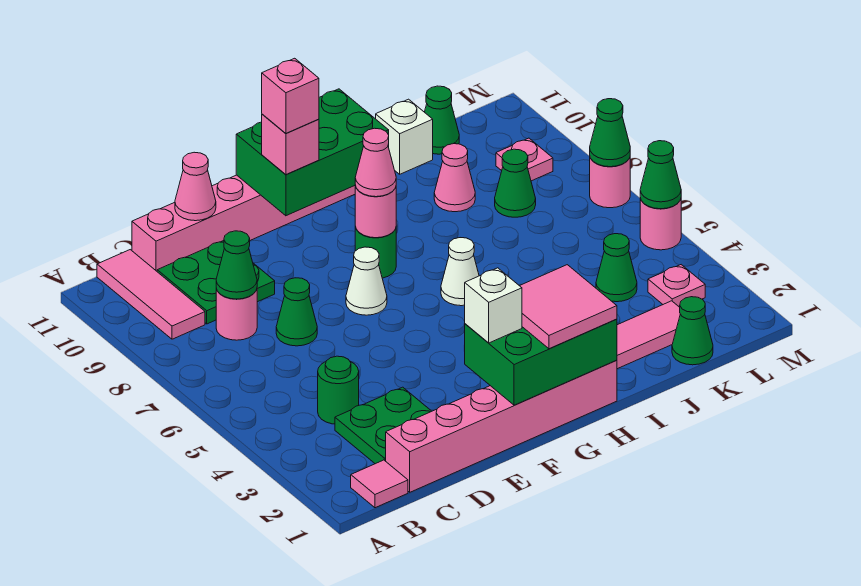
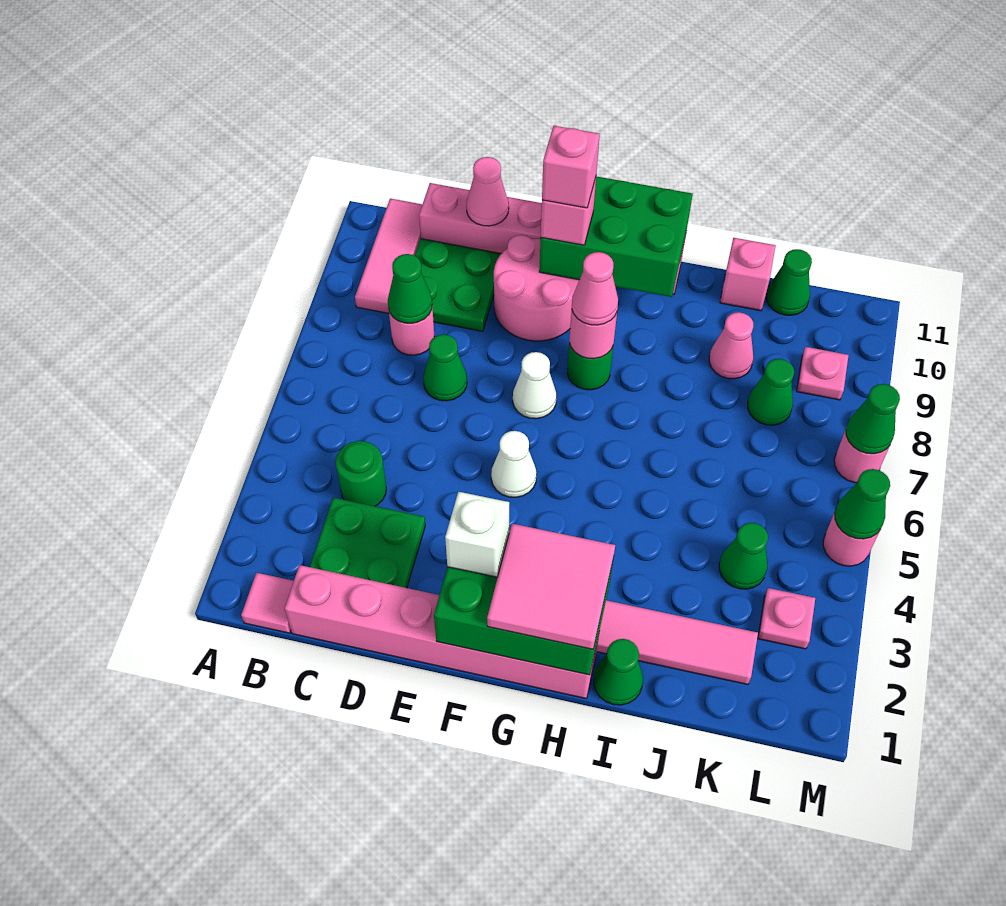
none -> pink round brick E9:F10 level 1
white cone H6 level 1 -> white cone F5 level 1
white brick J11 level 1 -> pink brick J11 level 1
green cone K1 level 1 -> green cone I1 level 1

